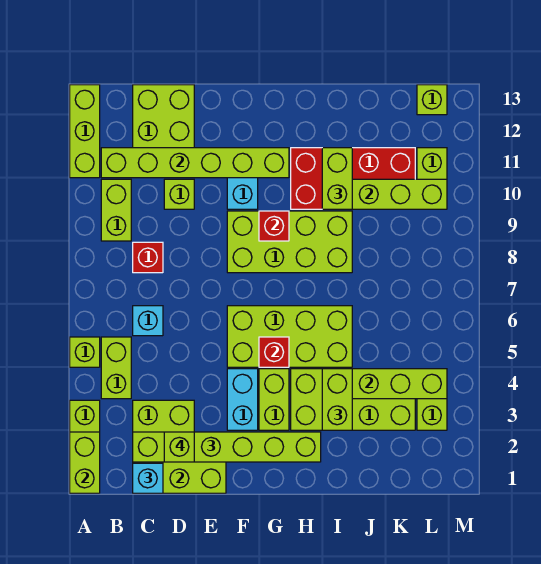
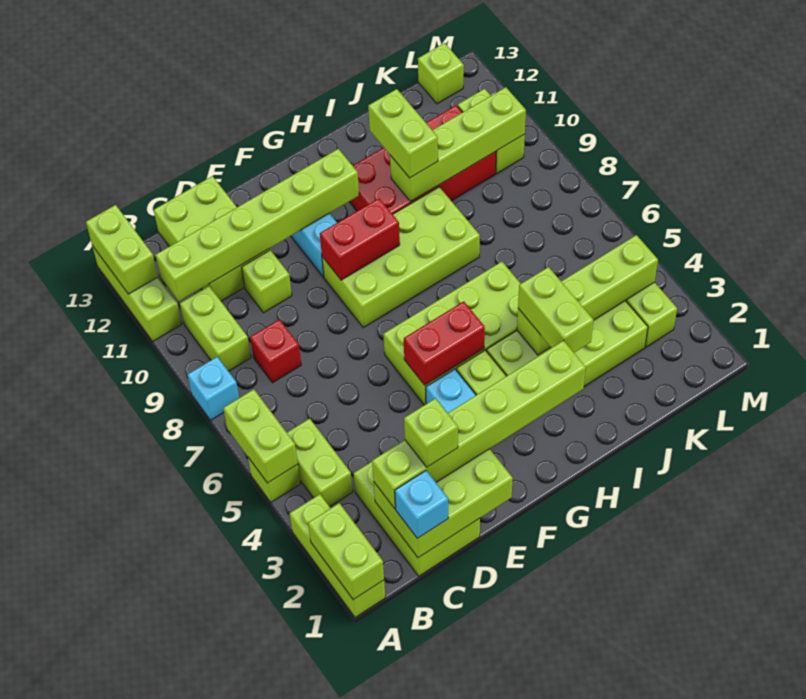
none -> lime brick A5:A6 level 2
none -> lime brick A12:A13 level 2
cyan brick C6 level 1 -> cyan brick A8 level 1
red brick G5 level 2 -> red brick F5:G5 level 2
red brick G9 level 2 -> red brick F9:G9 level 2

